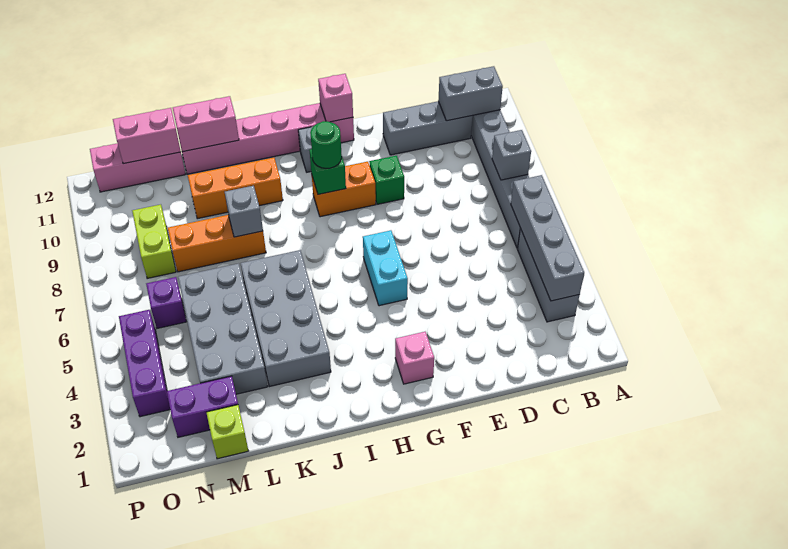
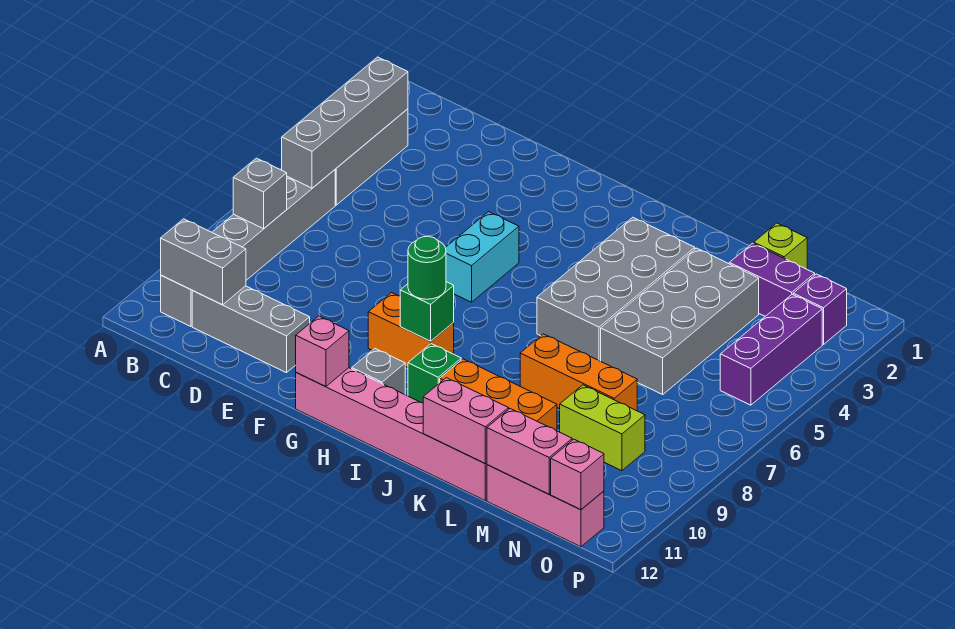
green brick F9 level 1 -> green brick I10 level 1
pink brick G2 level 1 -> pink brick O12 level 2
grey brick K8 level 2 -> none
purple brick N6 level 1 -> purple brick O2 level 1
lime brick N8:N9 level 1 -> lime brick M9:N9 level 1

